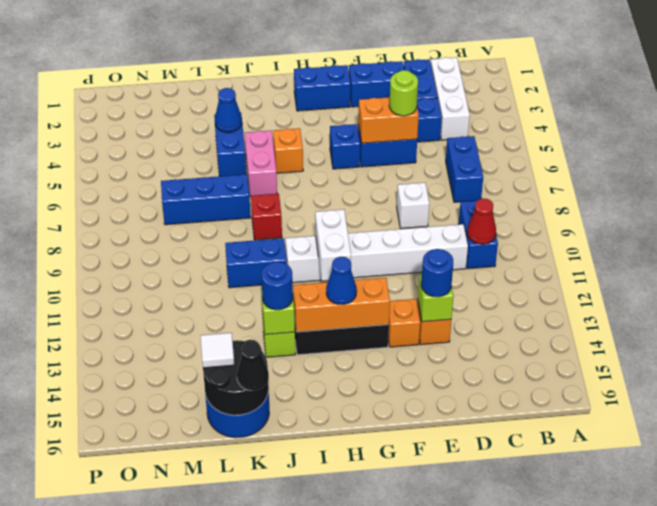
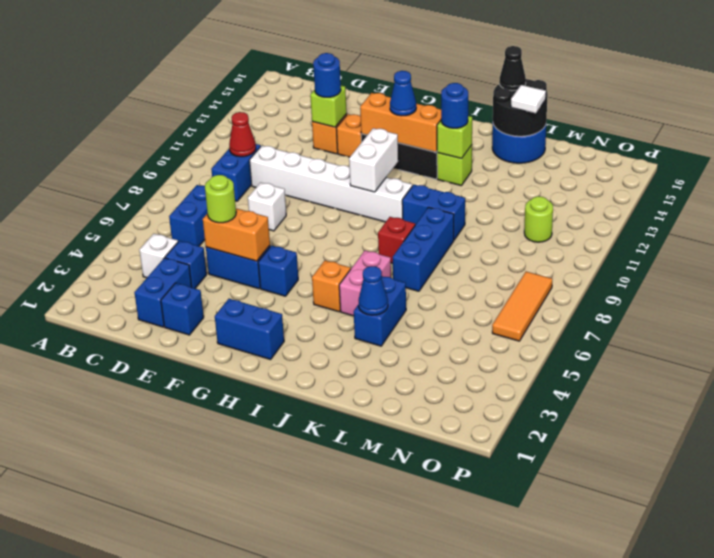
white brick C2:C4 level 1 -> white brick C4 level 1
blue brick E2:F2 level 1 -> blue brick E2 level 1
blue brick K7:M7 level 1 -> blue brick K7:K9 level 1
none -> lime round brick N11 level 1
none -> orange tile O6:O8 level 1

